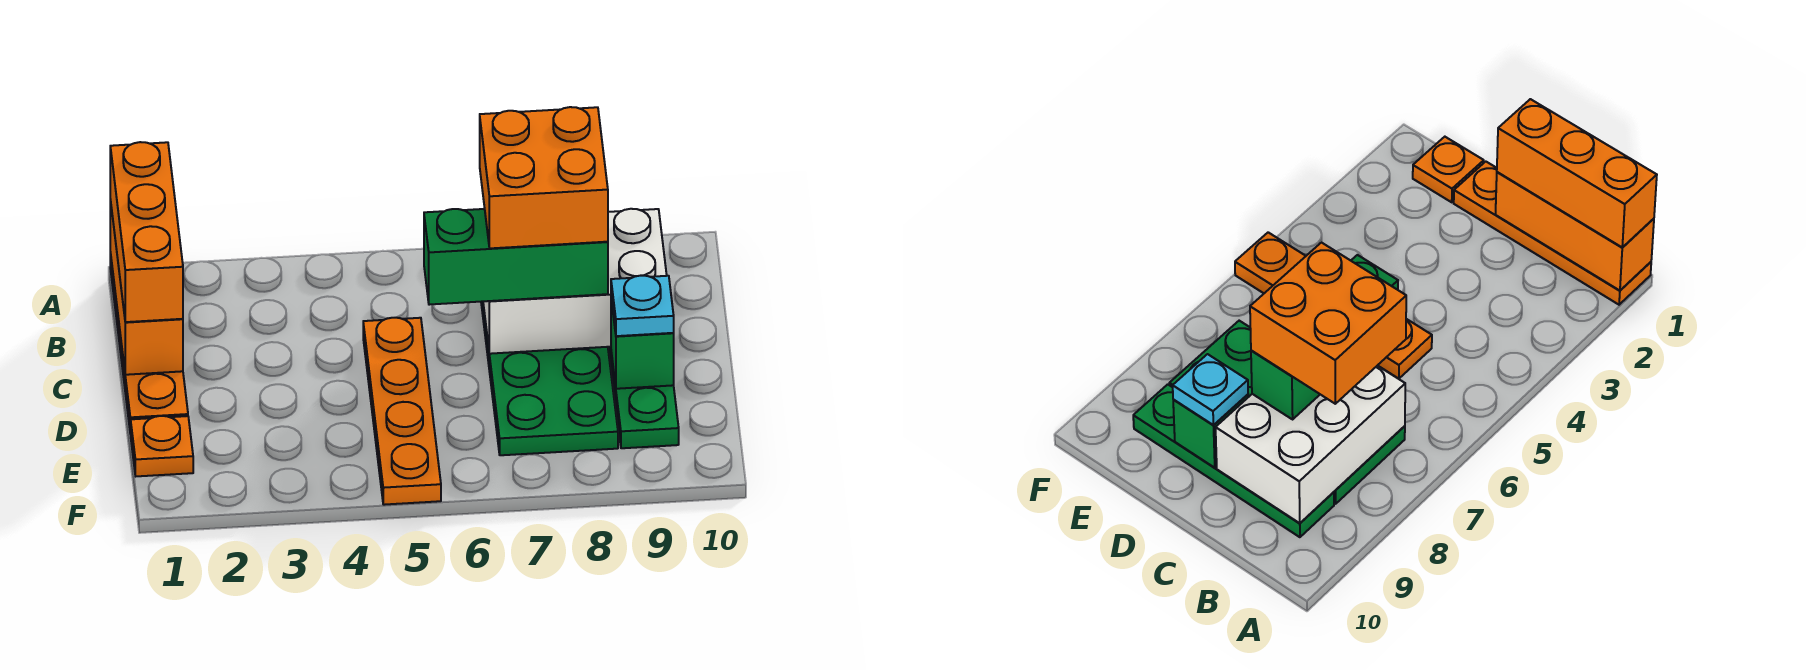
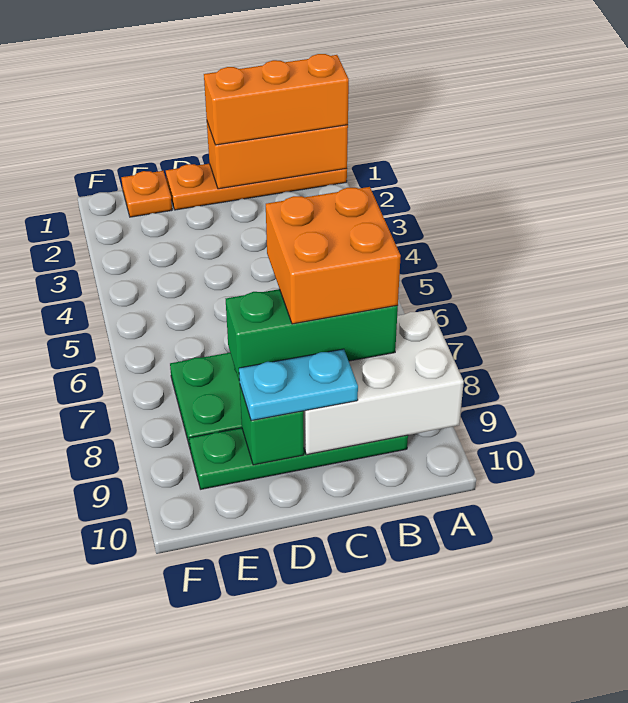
white brick B7:C9 level 2 -> white brick A8:C9 level 2
orange plate C5:F5 level 1 -> none
green brick C6:C8 level 3 -> green brick B8:D8 level 3
cyan plate D9 level 3 -> cyan plate C9:D9 level 3

